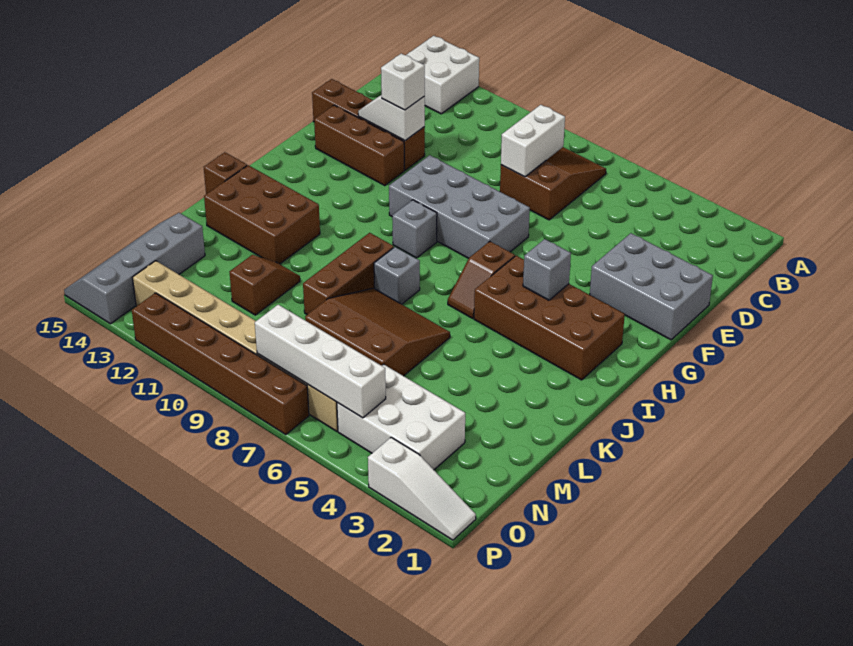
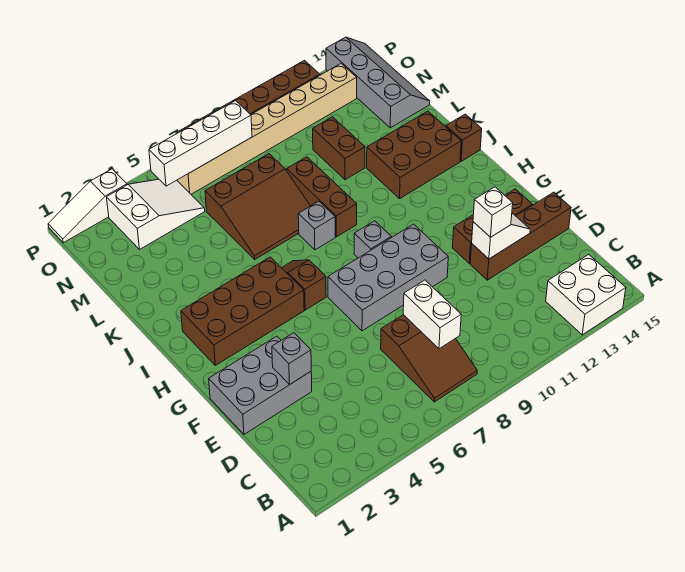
grey brick H4 level 2 -> grey brick E3 level 2
brown slope L11:M11 level 1 top M -> brown brick L11:M11 level 1
white brick N3:O5 level 1 -> white slope N3:O5 level 1 top 3

